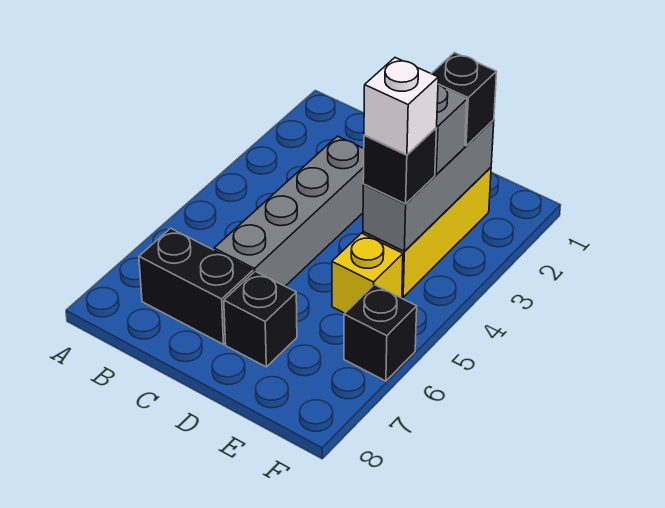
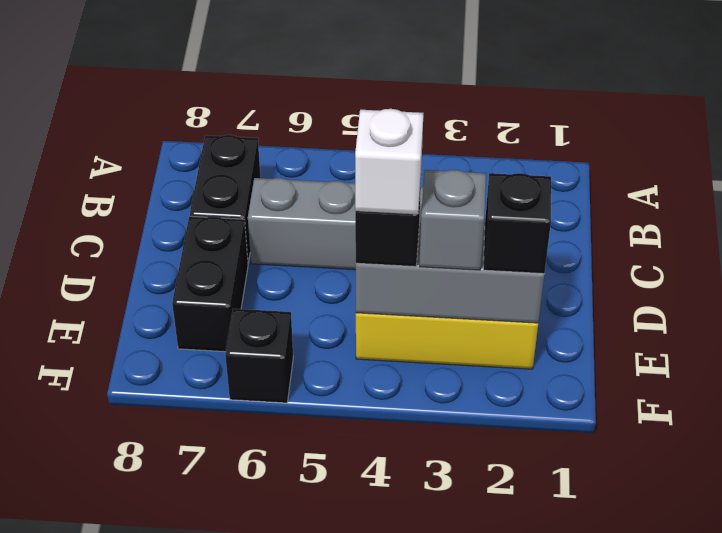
black brick D7 level 1 -> black brick D7:E7 level 1
yellow brick E5 level 1 -> none

